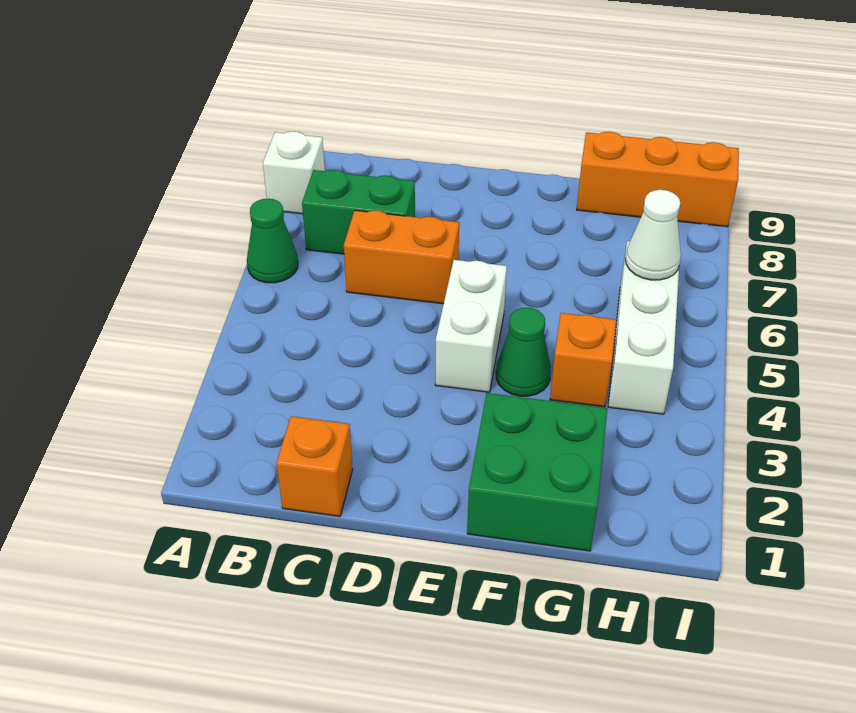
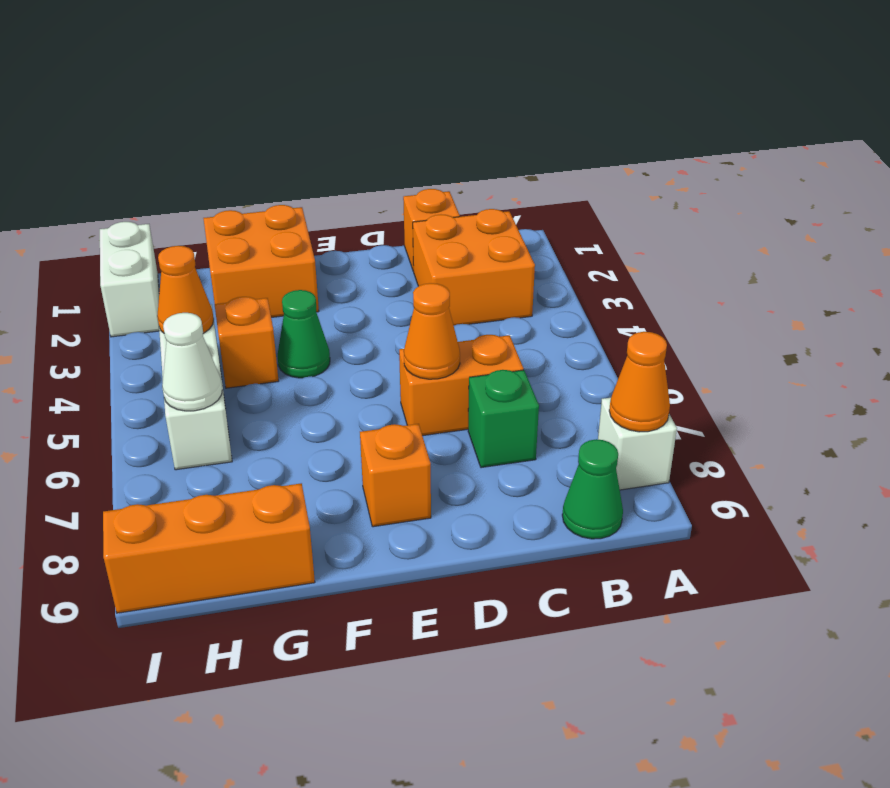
green cone A6 level 1 -> green cone B9 level 1
none -> orange cone A8 level 2
none -> orange brick B2:C3 level 1
green brick B7:C7 level 1 -> green brick C7 level 1
none -> orange cone D6 level 2
white brick E4:E5 level 1 -> white brick I1:I2 level 1
none -> orange brick E8 level 1
green brick F1:G2 level 1 -> orange brick F1:G2 level 1
none -> orange cone H4 level 2

